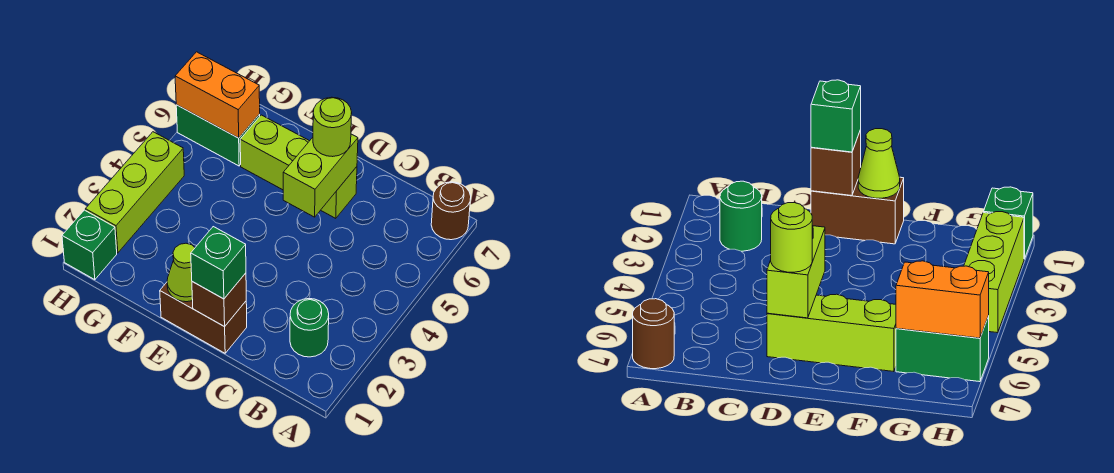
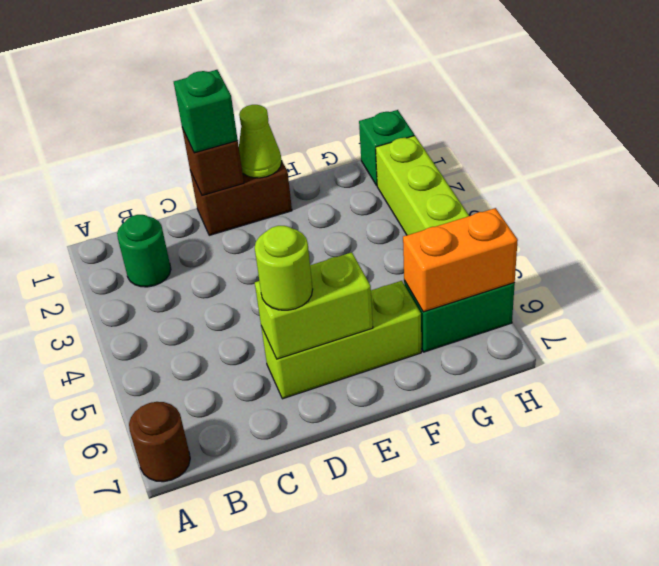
lime brick D5:D6 level 2 -> lime brick D6:E6 level 2

